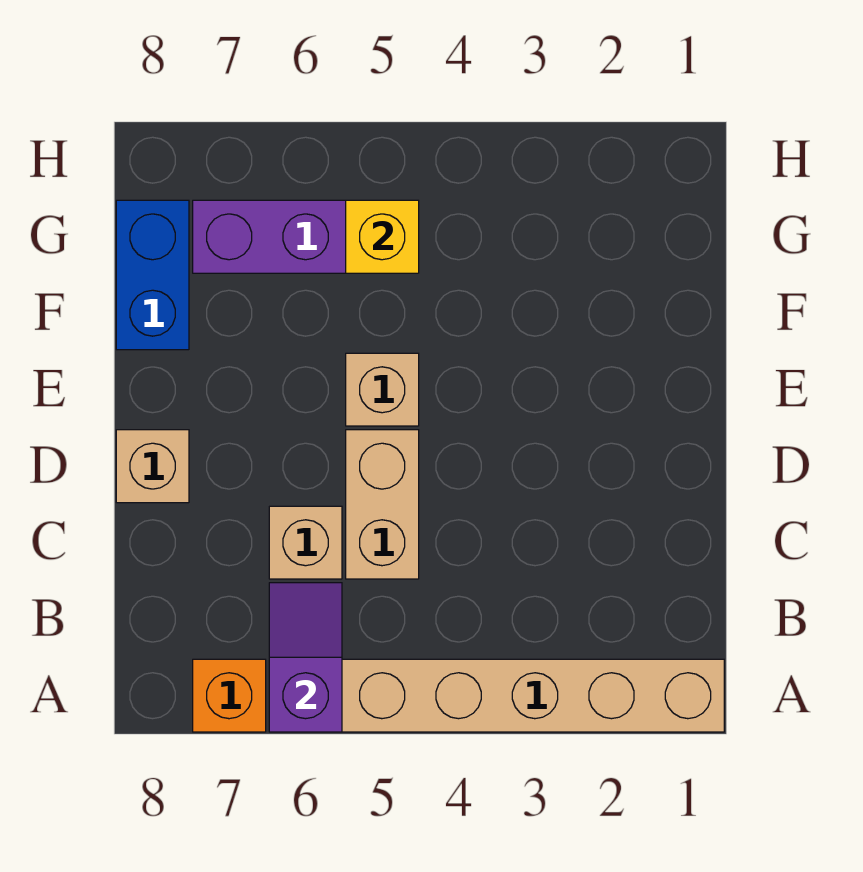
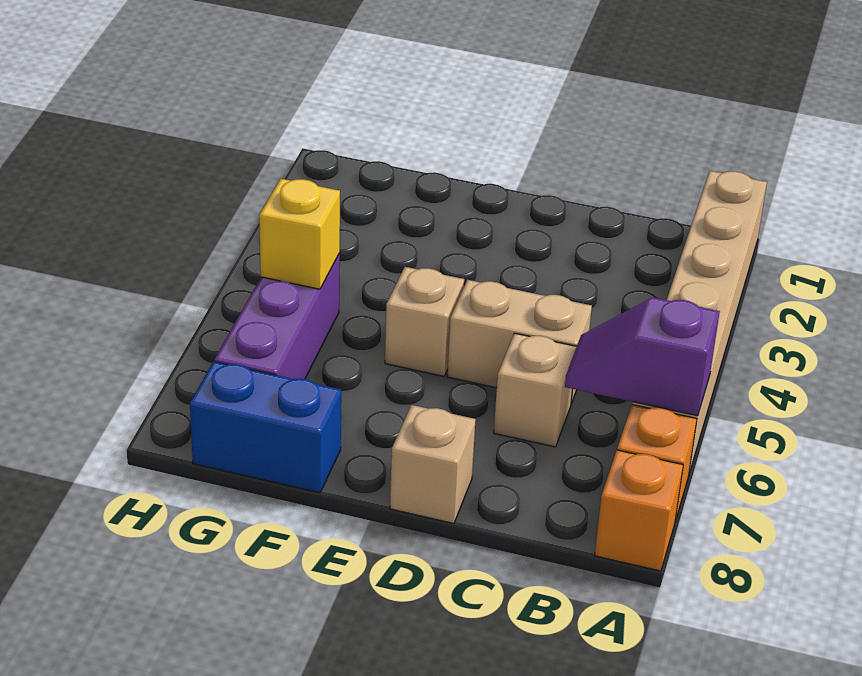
none -> orange brick A8 level 1

